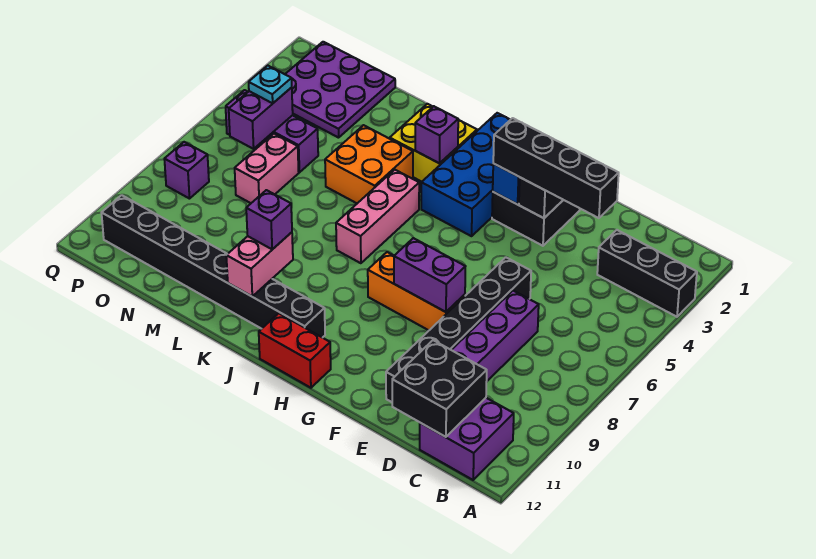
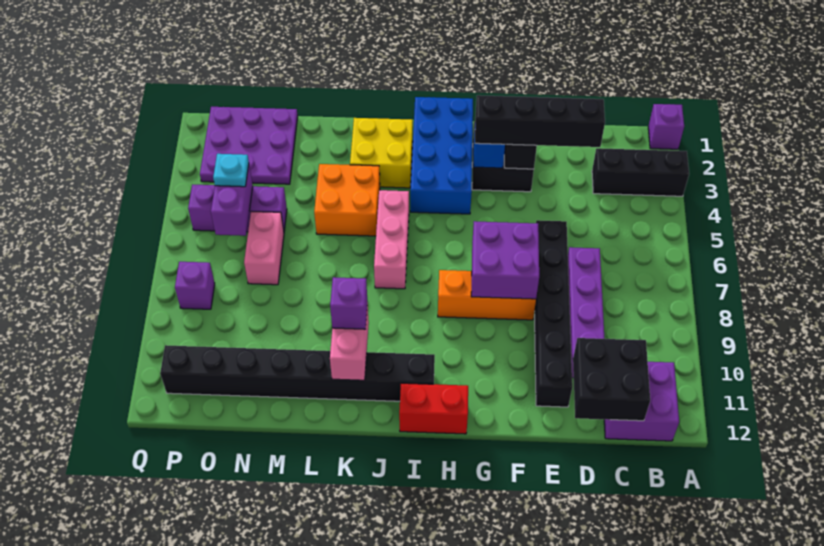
purple brick F8:G8 level 2 -> purple brick F7:G8 level 2
purple brick J3 level 2 -> purple brick A1 level 1

